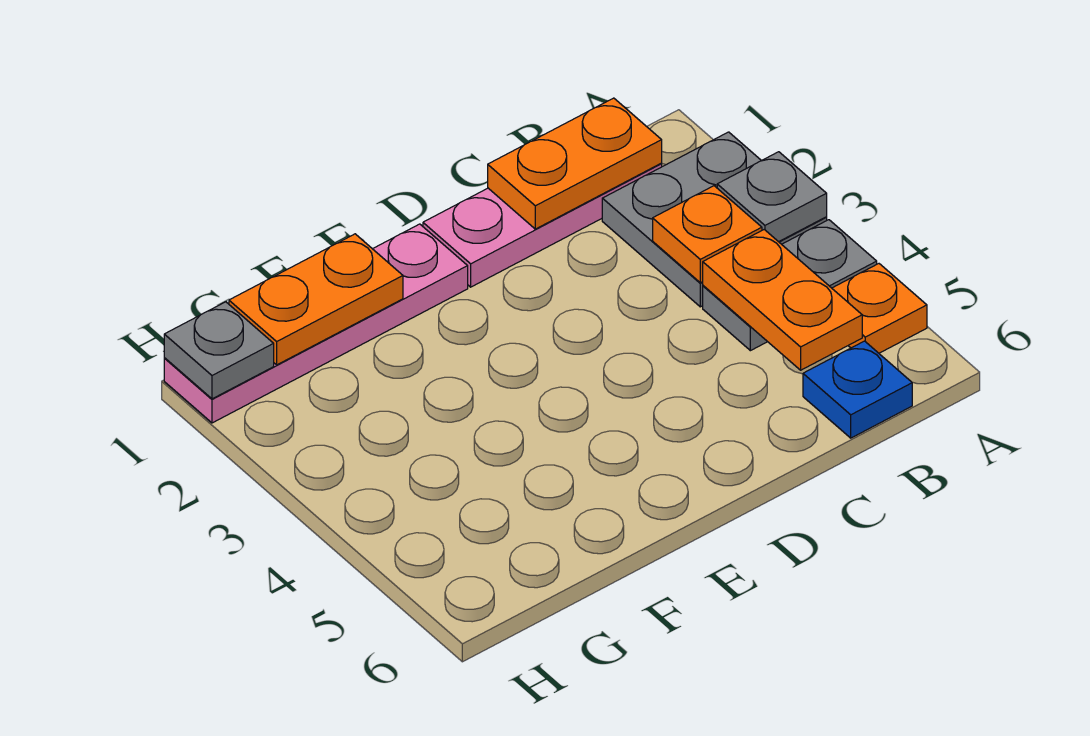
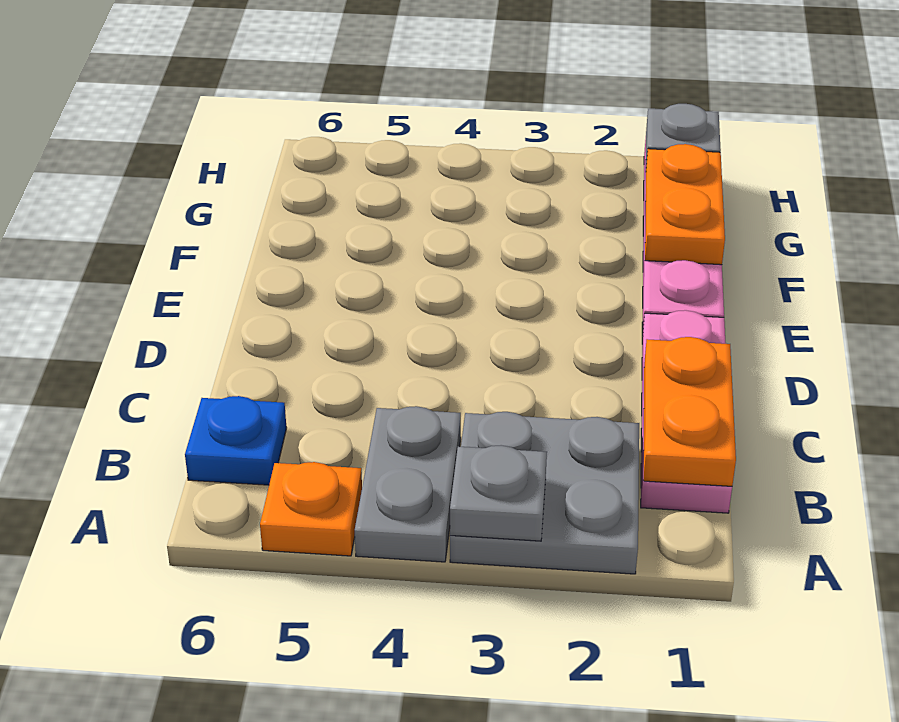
orange plate B3 level 2 -> none
orange plate B4:B5 level 2 -> none

